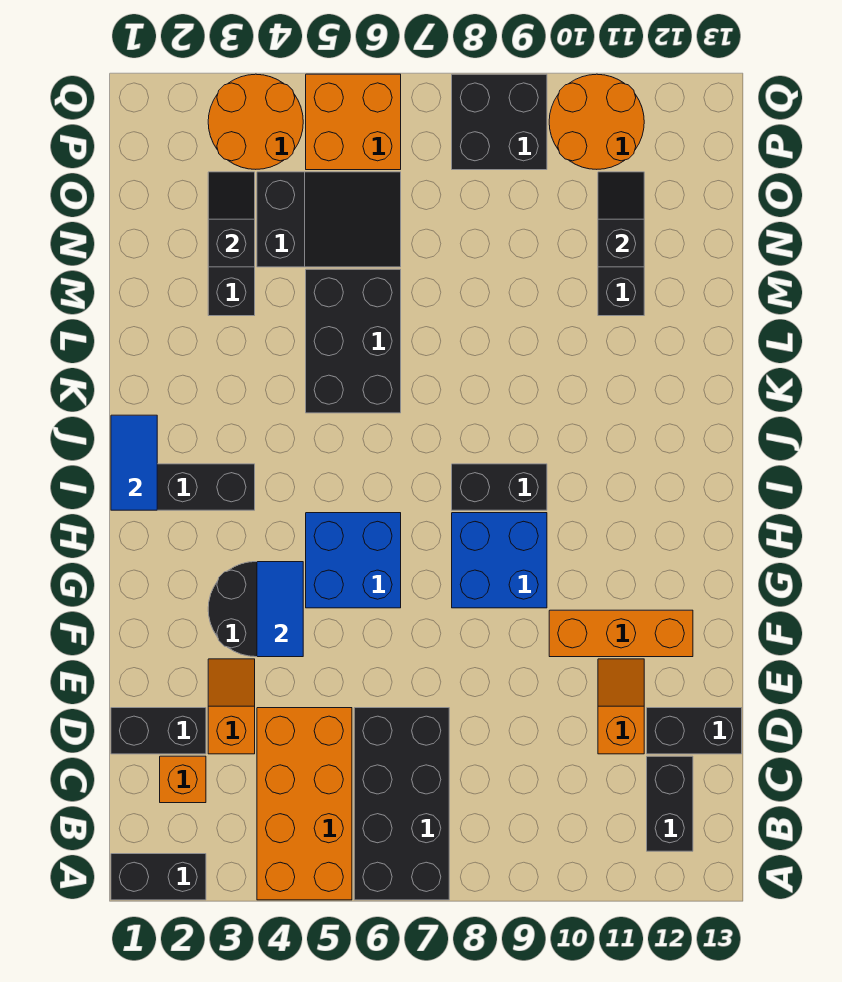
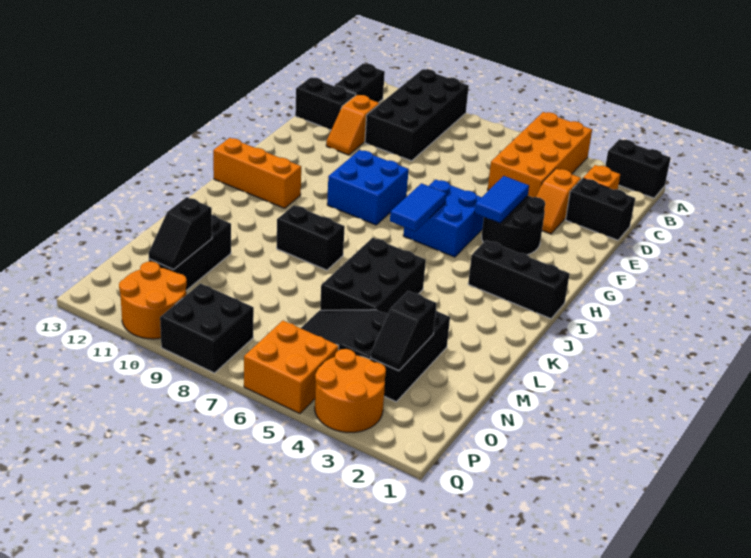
black brick A6:D7 level 1 -> black brick A9:D10 level 1
orange brick F10:F12 level 1 -> orange brick I11:I13 level 1
blue tile I1:J1 level 2 -> blue tile H6:I6 level 2
black brick I8:I9 level 1 -> black brick K8:K9 level 1

